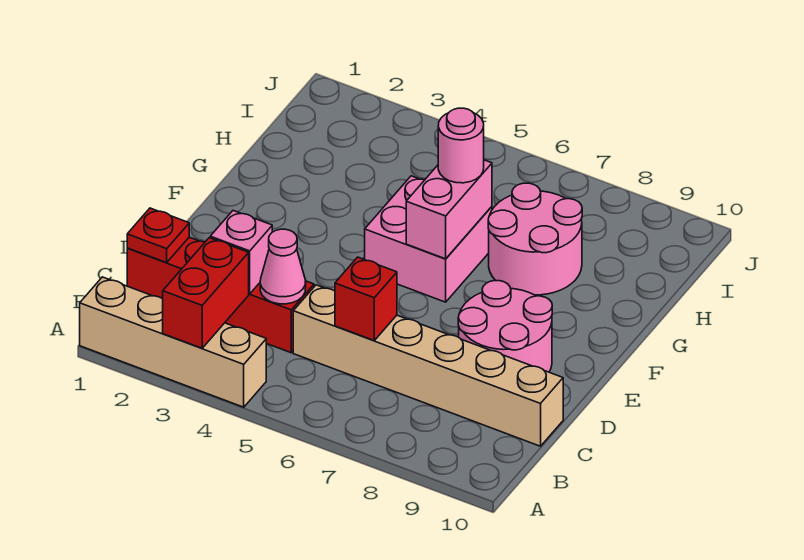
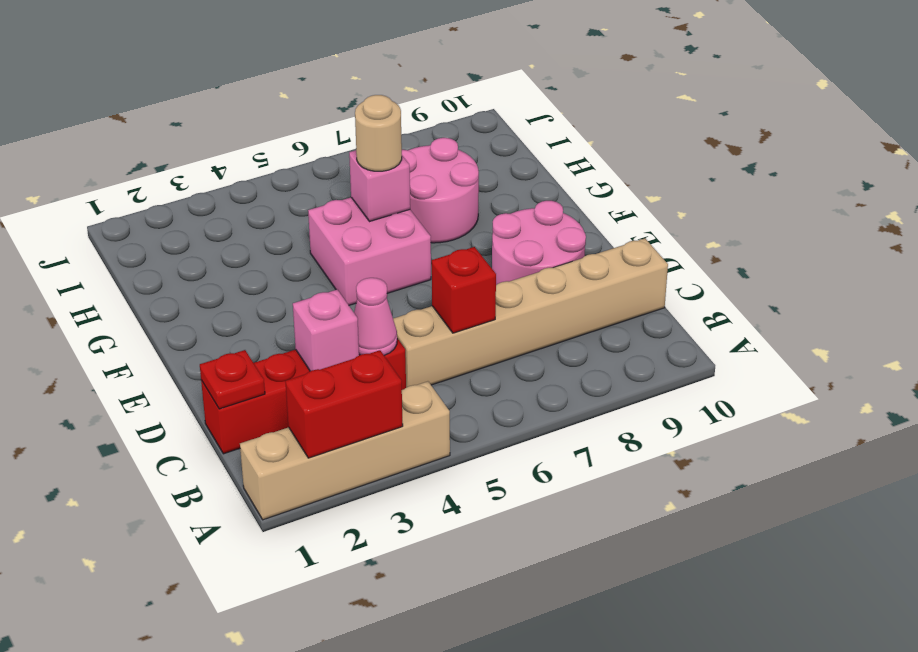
red brick A3:B3 level 2 -> red brick A2:A3 level 2
pink brick F6:G6 level 2 -> pink brick G6 level 2
pink round brick G6 level 3 -> tan round brick G6 level 3

